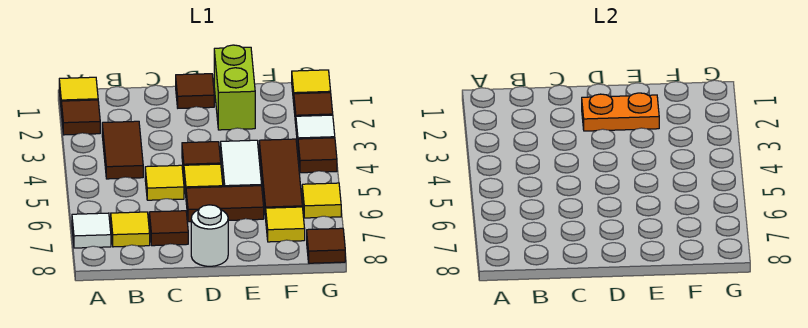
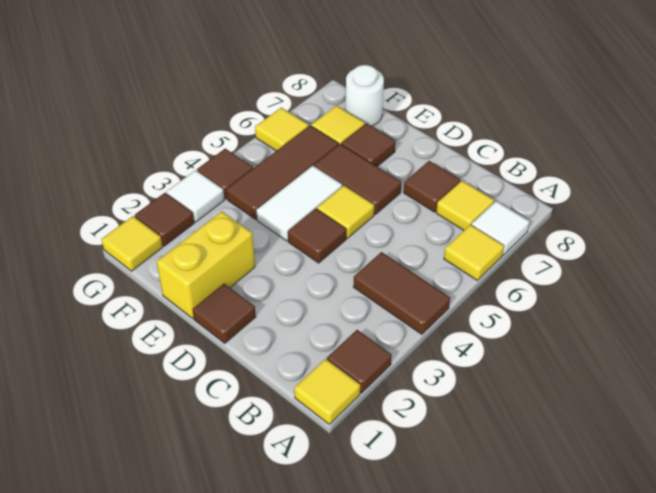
brown tile B3:B4 level 1 -> brown tile A4:B4 level 1
yellow tile C5 level 1 -> yellow tile A6 level 1
orange plate D2:E2 level 2 -> none
white round brick D8 level 1 -> white round brick F8 level 1
lime brick E1:E2 level 1 -> yellow brick E1:E2 level 1
brown tile G8 level 1 -> brown tile E7 level 1

